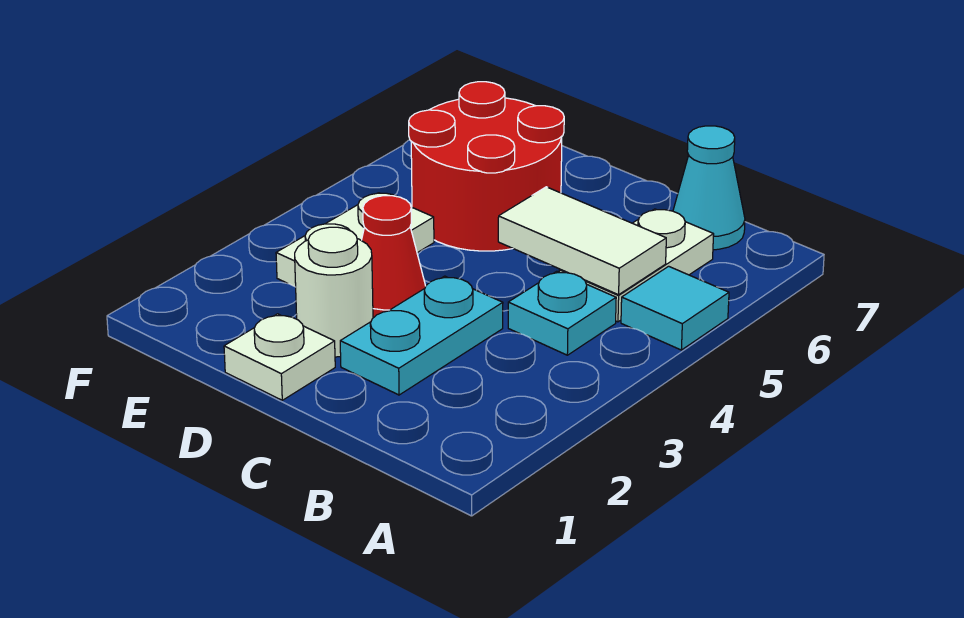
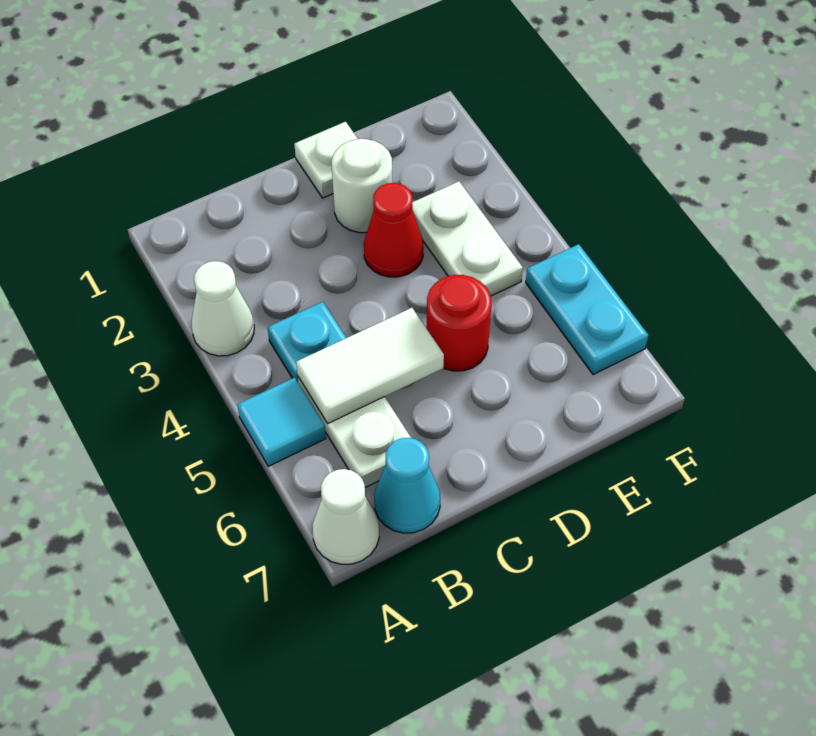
none -> white cone A3 level 1
none -> white cone A7 level 1
cyan plate C2:C3 level 1 -> cyan plate F5:F6 level 1
red round brick D5:E6 level 1 -> red round brick D5 level 1

